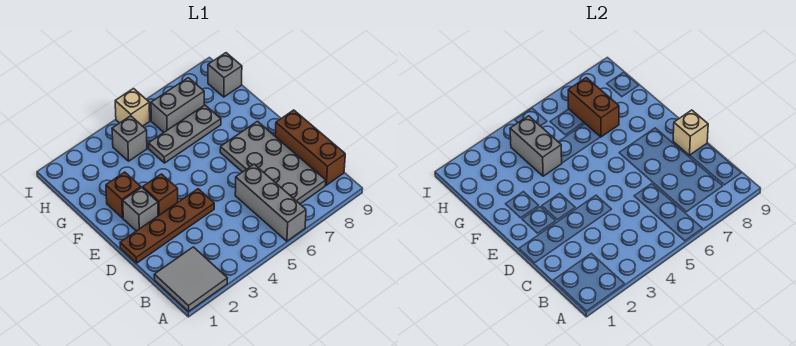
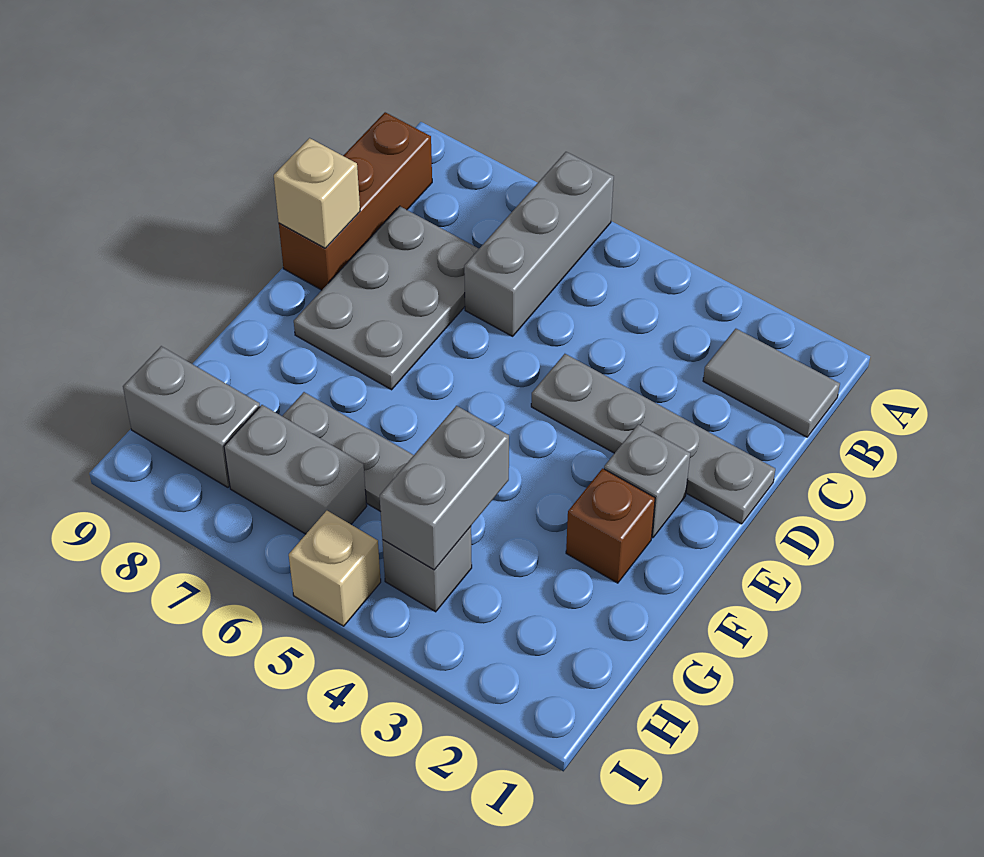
grey tile A1:B2 level 1 -> grey tile B1:B2 level 1
grey plate B7:E8 level 1 -> grey plate C7:E8 level 1
brown plate D1:D4 level 1 -> grey plate D1:D4 level 1
brown brick E3 level 1 -> none
brown brick G7:H7 level 2 -> none
grey brick H9 level 1 -> grey brick H8:H9 level 1

